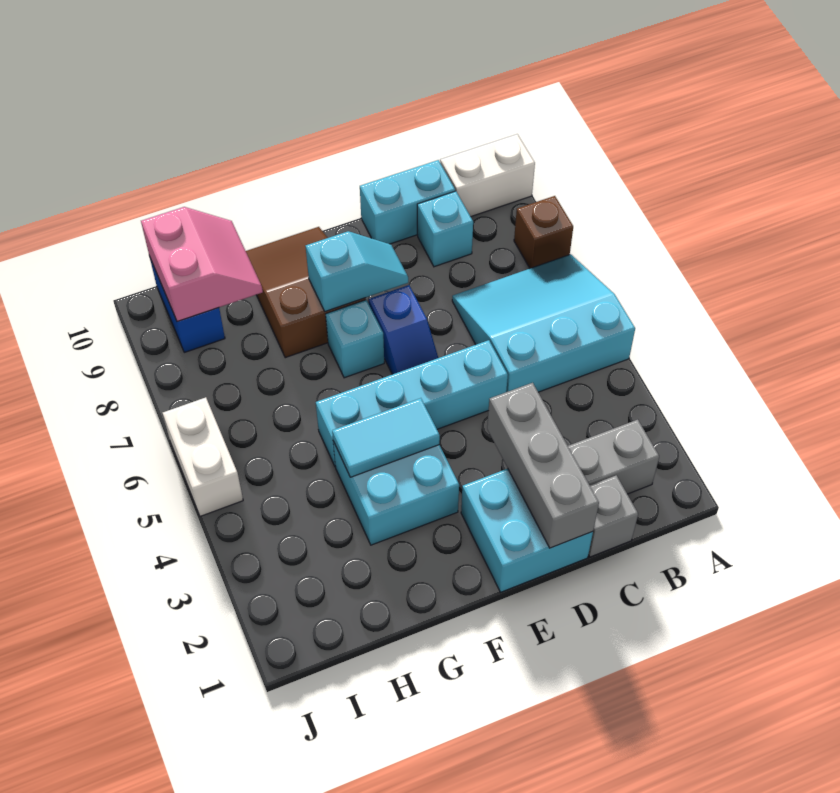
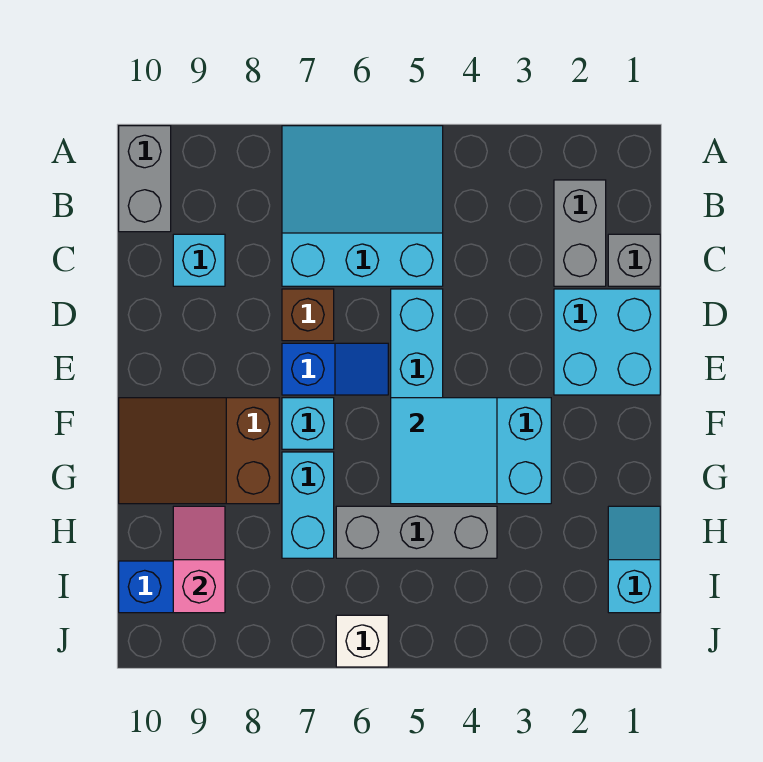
cyan slope A5:C7 level 1 top 5 -> cyan slope A5:C7 level 1 top C
brown brick A8 level 1 -> brown brick D7 level 1
white brick A10:B10 level 1 -> grey brick A10:B10 level 1
cyan brick C10:D10 level 1 -> cyan brick G7:H7 level 1
grey brick D1:D3 level 2 -> grey brick H4:H6 level 1
cyan slope E8:F8 level 2 top F -> cyan slope H1:I1 level 1 top I
cyan tile F4:G4 level 2 -> cyan tile F4:G5 level 2
pink slope H9:I10 level 2 top I -> pink slope H9:I9 level 2 top I
white brick J5:J6 level 1 -> white brick J6 level 1

